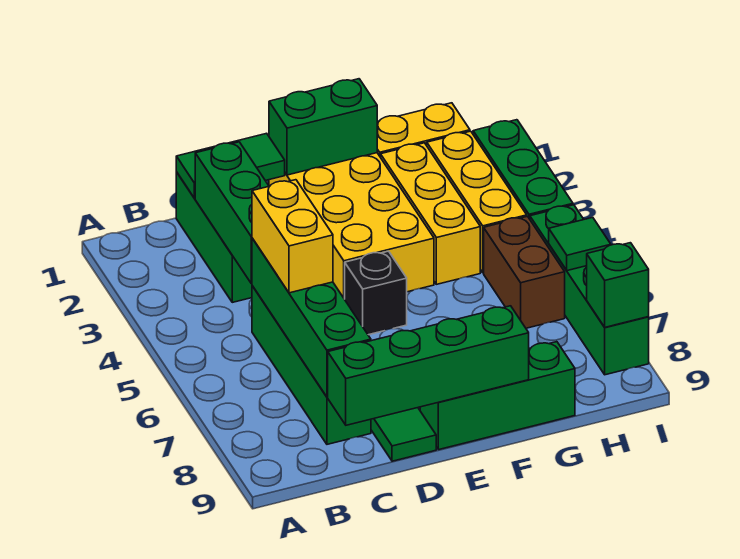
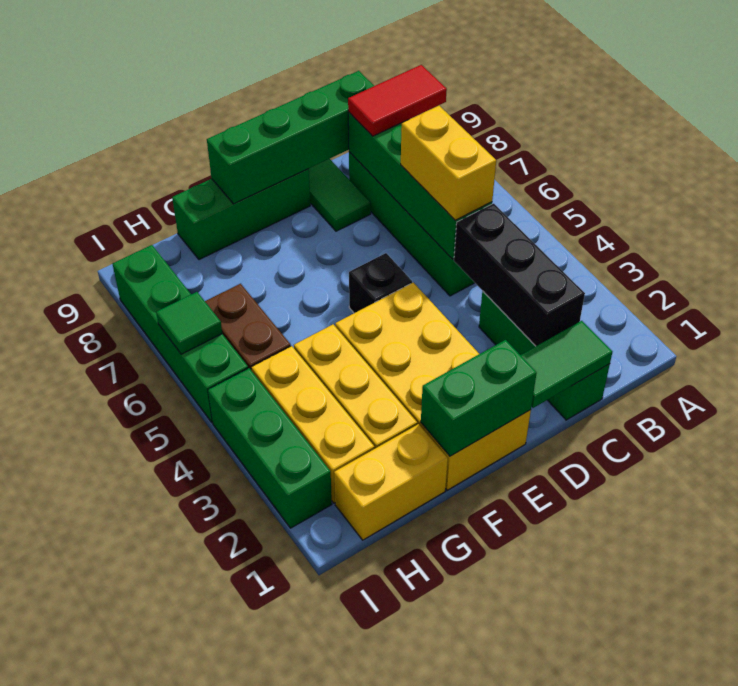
none -> red tile B8:C8 level 3
green brick C2:C4 level 2 -> black brick C2:C4 level 2
green brick I8 level 2 -> none

